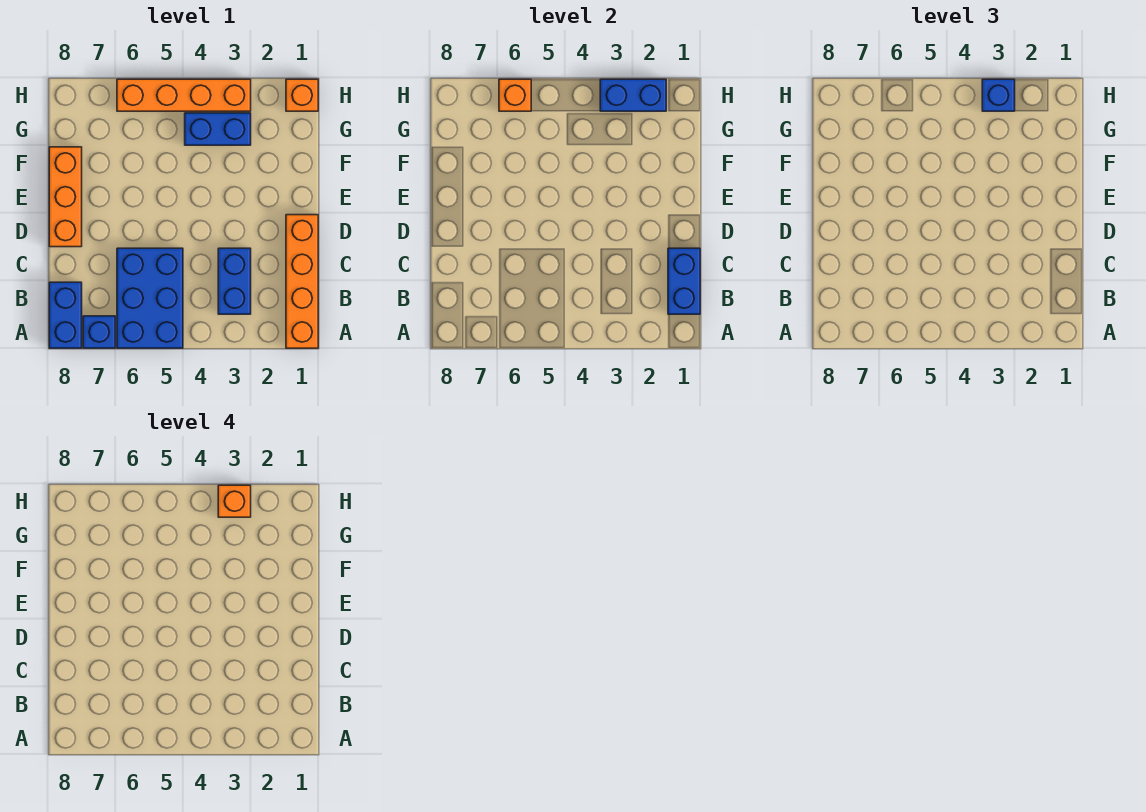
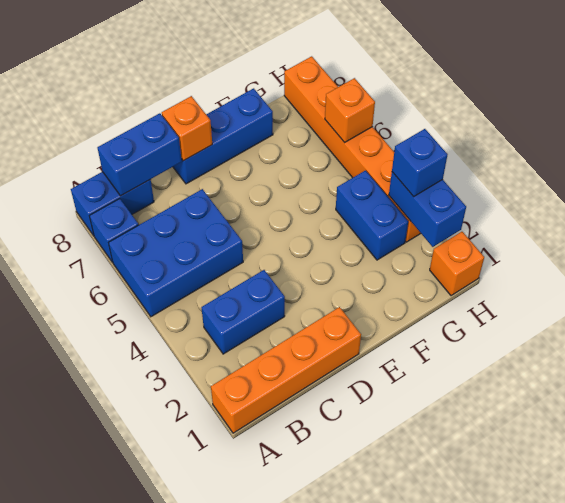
blue brick B1:C1 level 2 -> blue brick B8:C8 level 2
orange brick D8:F8 level 1 -> blue brick D8:F8 level 1
orange brick H3:H6 level 1 -> orange brick H3:H8 level 1
orange brick H3 level 4 -> orange brick D8 level 2

